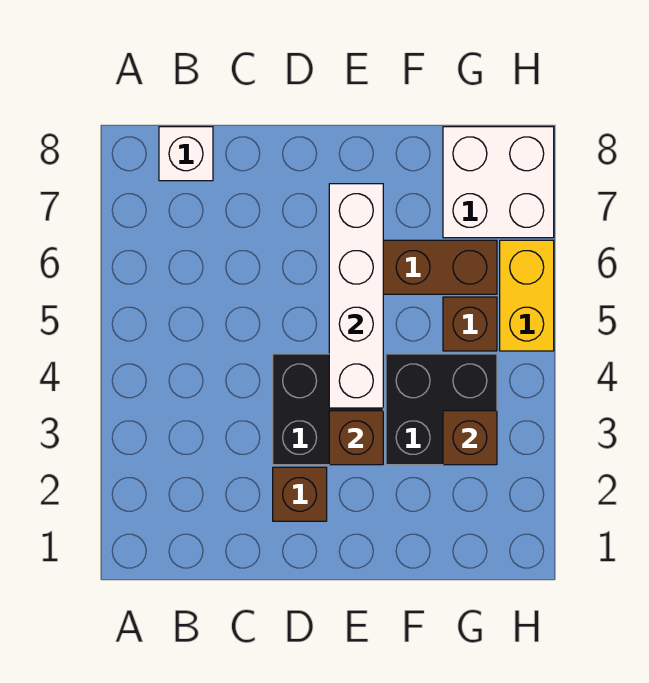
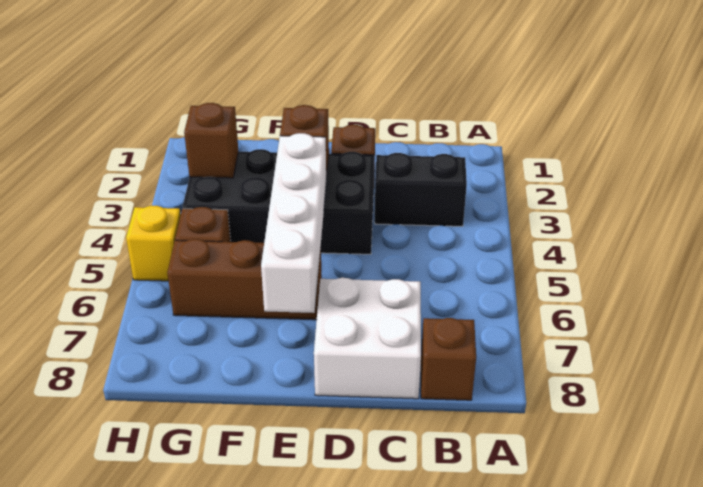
none -> black brick B3:C3 level 1
white brick B8 level 1 -> brown brick B8 level 1
white brick G7:H8 level 1 -> white brick C7:D8 level 1
yellow brick H5:H6 level 1 -> yellow brick H5 level 1

